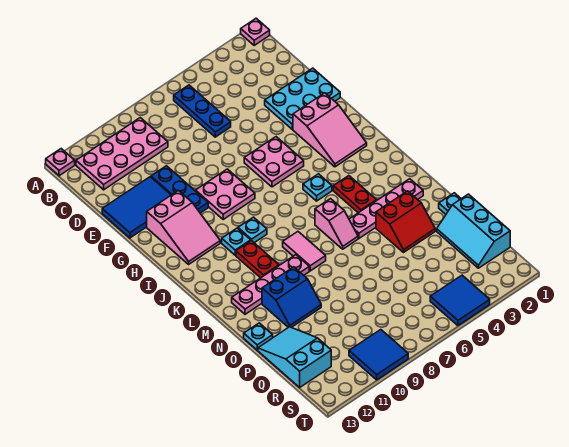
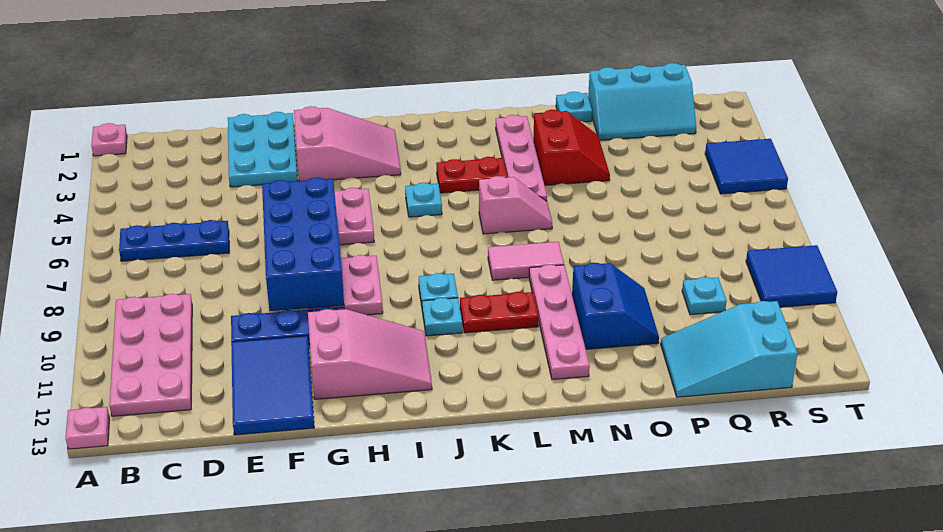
none -> blue brick F6:G9 level 2
cyan plate O13 level 1 -> cyan plate Q10 level 1

